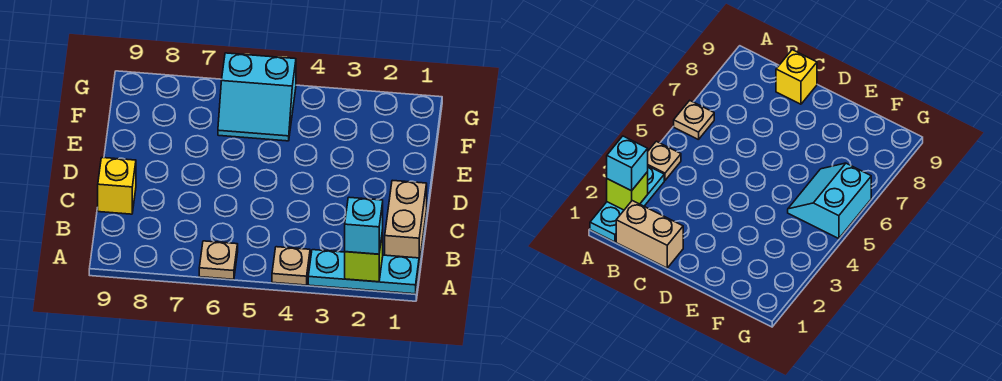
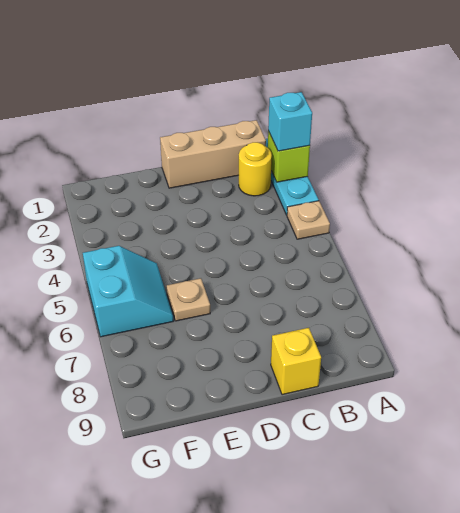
tan plate A6 level 1 -> tan plate E6 level 1
tan brick B1:C1 level 1 -> tan brick B1:D1 level 1
none -> yellow round brick B2 level 1

